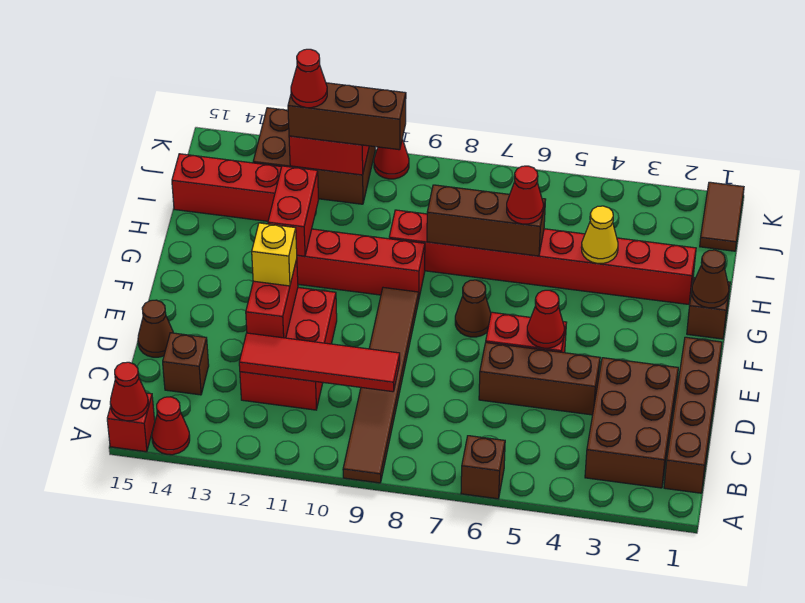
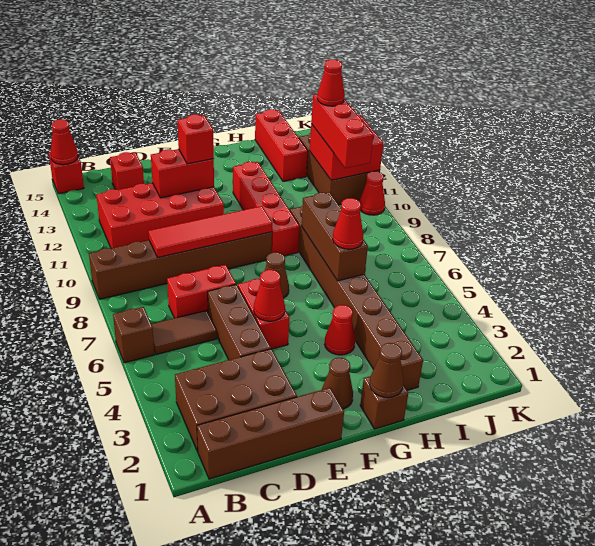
brown tile A9:F9 level 1 -> brown brick A9:F9 level 1
red cone A14 level 1 -> red cone G4 level 1
red tile C9:C12 level 2 -> red tile C9:F9 level 2
red brick C11:E12 level 1 -> red brick B11:E12 level 1
brown brick C14 level 1 -> red brick C14 level 1
brown cone D15 level 1 -> brown cone F2 level 1
yellow brick E12 level 3 -> red brick E12 level 3
red brick G12:H12 level 2 -> red brick C7:D7 level 1
red brick H2:H9 level 1 -> brown brick H2:H9 level 1
yellow cone H4 level 2 -> none
brown tile J1:K1 level 1 -> brown tile B6:C6 level 1
brown brick J10:J12 level 3 -> red brick J10:J12 level 3

